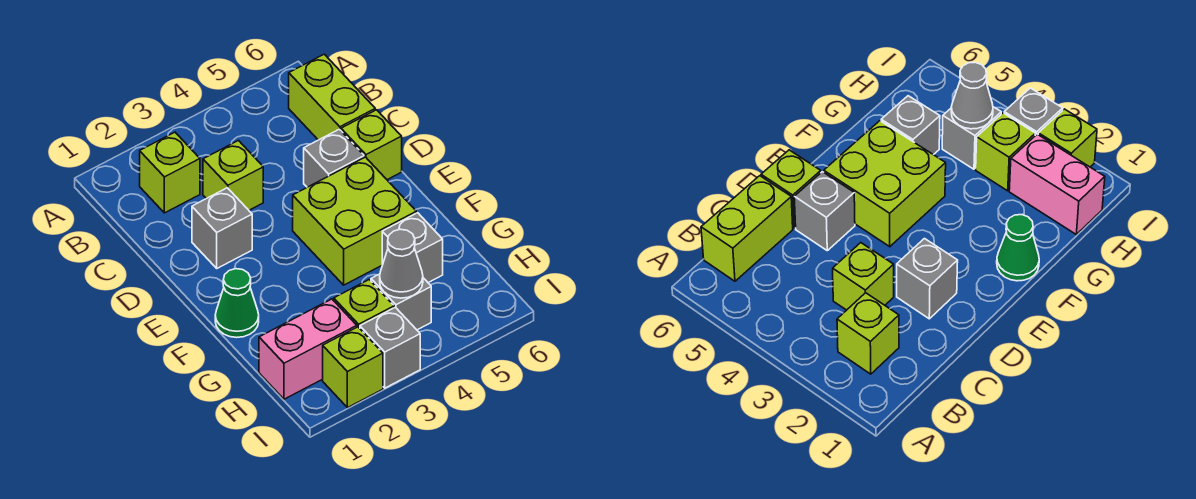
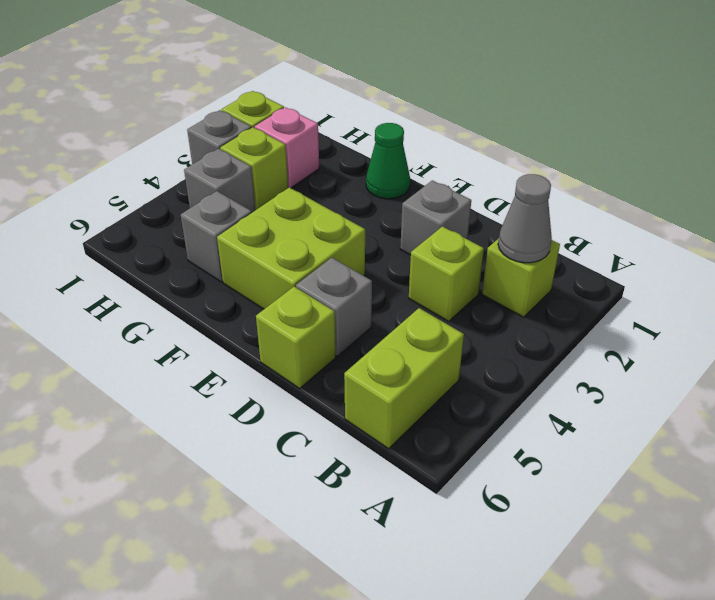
lime brick B6:C6 level 1 -> lime brick B5:B6 level 1
pink brick H1:H2 level 1 -> pink brick H2 level 1
grey cone H4 level 2 -> grey cone B2 level 2

